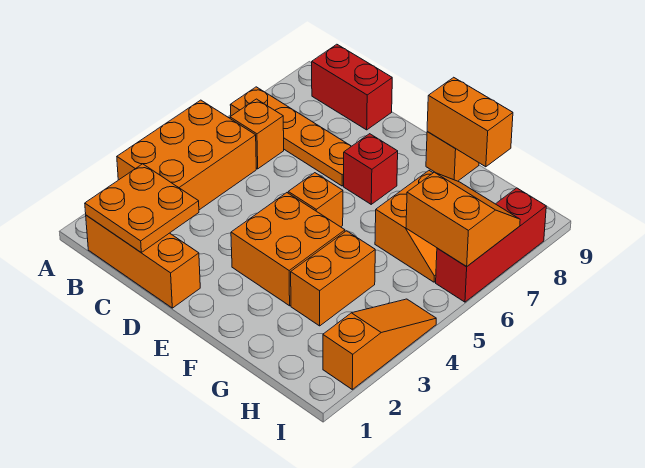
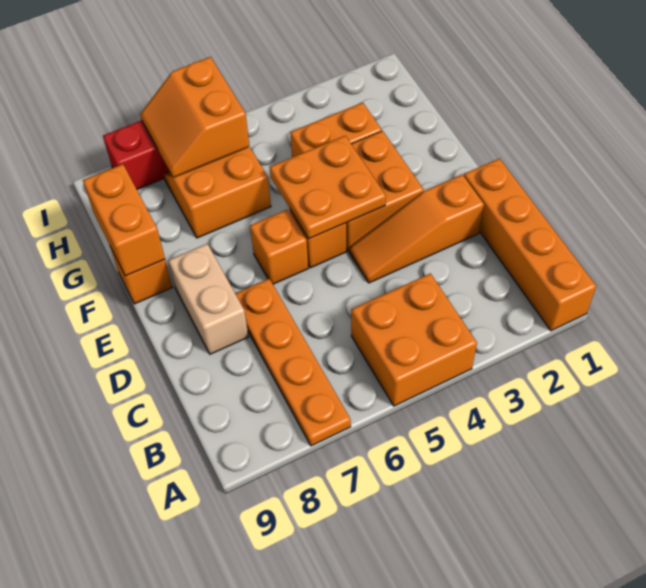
orange brick A3:B5 level 1 -> orange brick A4:B5 level 1
orange brick B1:D1 level 1 -> orange brick A1:D1 level 1
orange plate B1:C2 level 2 -> orange plate E4:F5 level 2
orange brick B6 level 1 -> orange brick E6 level 1
red brick B9:C9 level 1 -> none
none -> tan brick D8:E8 level 1
red brick E7 level 1 -> none
orange slope I2:I4 level 1 top 2 -> orange slope D2:D4 level 1 top 2

